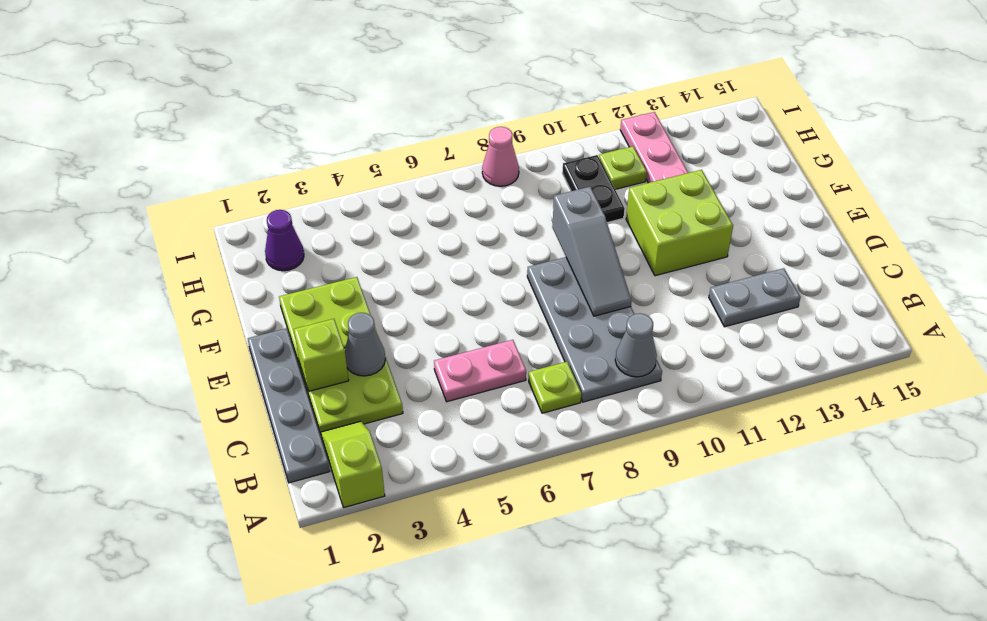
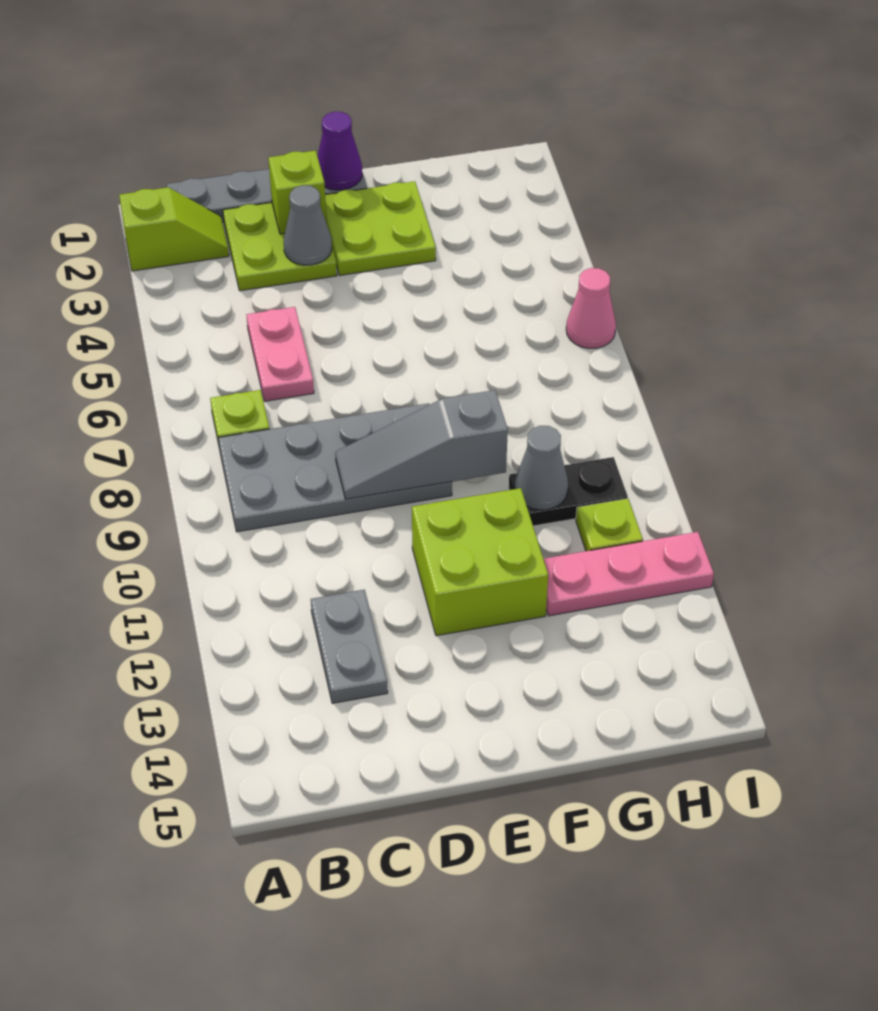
grey cone B9 level 2 -> grey cone G10 level 2
purple cone H2 level 1 -> purple cone E1 level 2
pink cone I8 level 1 -> pink cone I6 level 1

